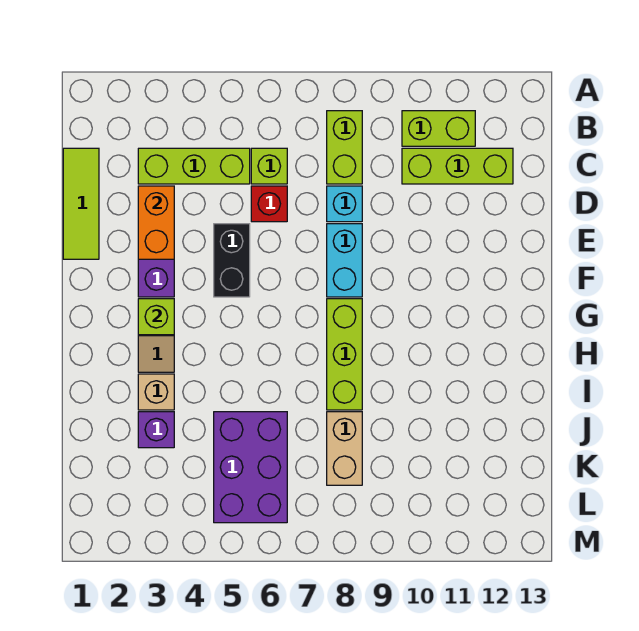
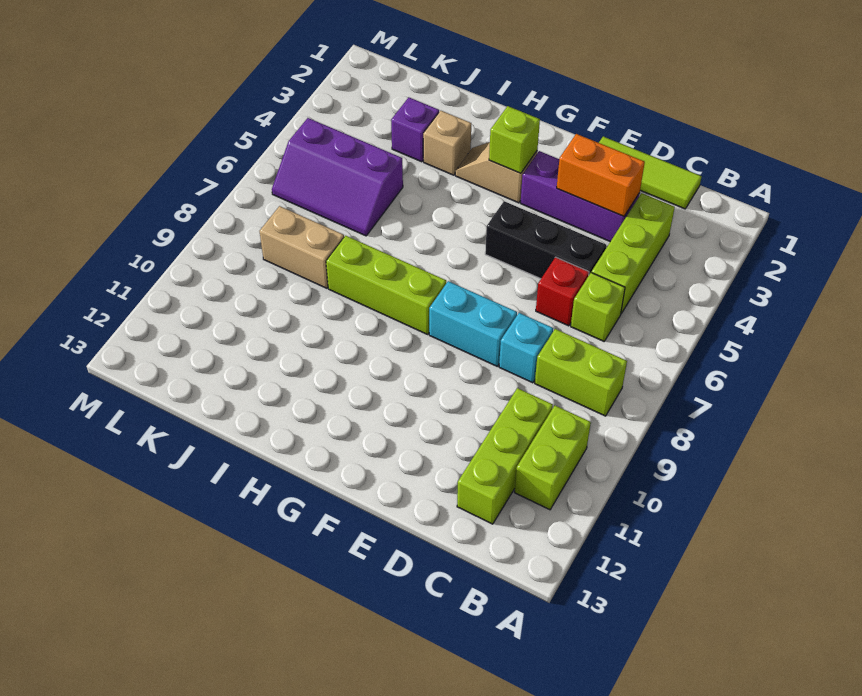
black brick E5:F5 level 1 -> black brick D5:F5 level 1
purple brick J5:L6 level 1 -> purple slope J5:L6 level 1 top 5

